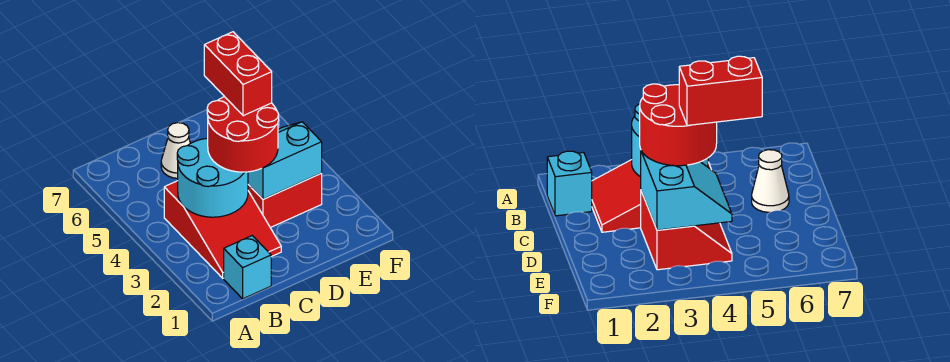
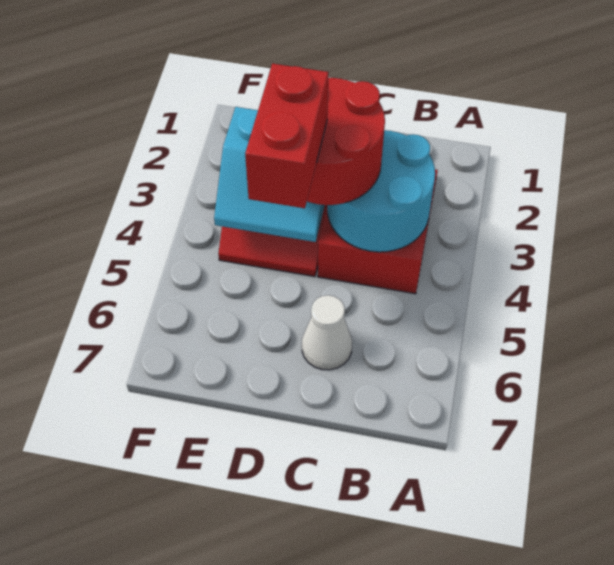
cyan brick B1 level 1 -> none

